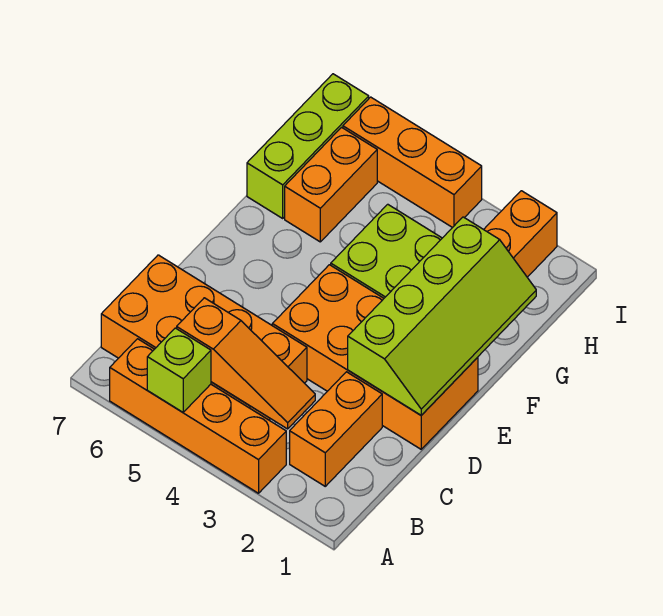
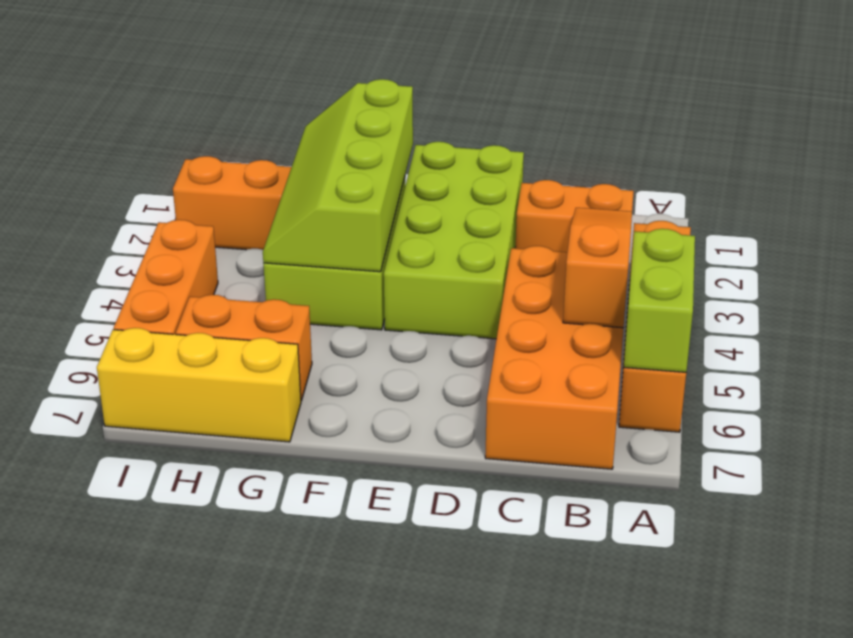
lime brick A5 level 2 -> lime brick A5:A6 level 2
orange brick D1:E4 level 1 -> lime brick D1:E4 level 1
lime slope D1:G2 level 2 top 2 -> lime slope F1:G4 level 2 top F
lime brick G7:I7 level 1 -> yellow brick G7:I7 level 1

